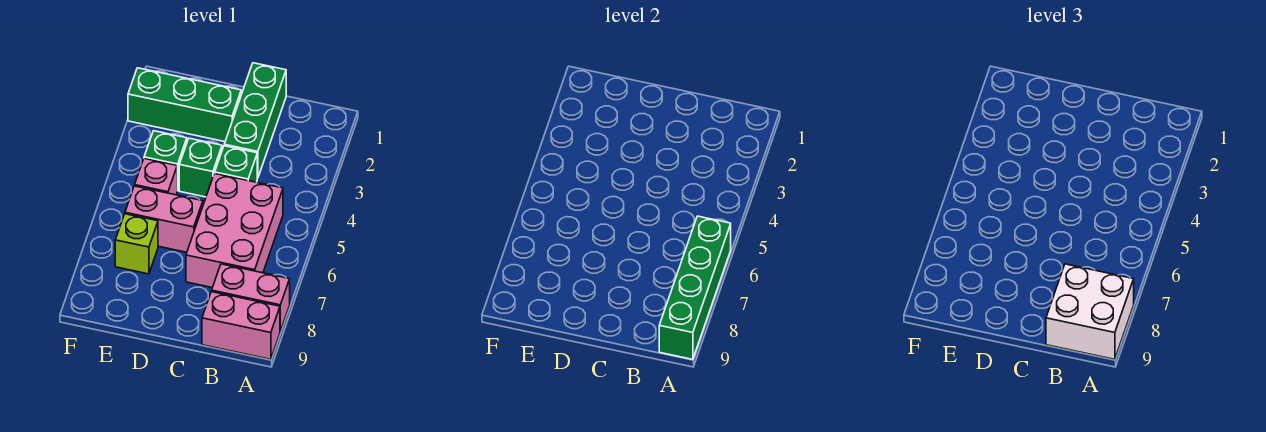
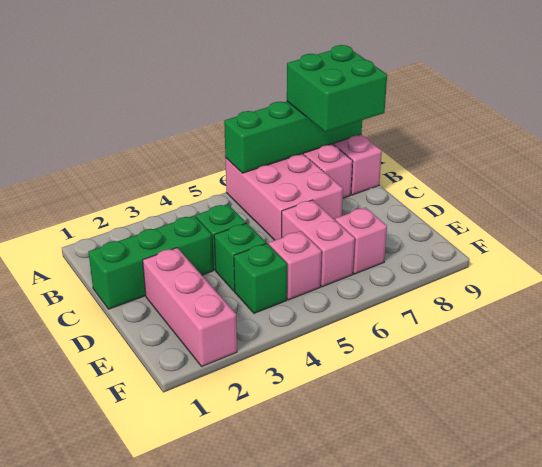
white brick A8:B9 level 3 -> green brick A8:B9 level 3
pink brick B5:C7 level 1 -> pink brick A6:C7 level 1
green brick D2:F2 level 1 -> pink brick D2:F2 level 1
lime brick E7 level 1 -> pink brick E7 level 1

